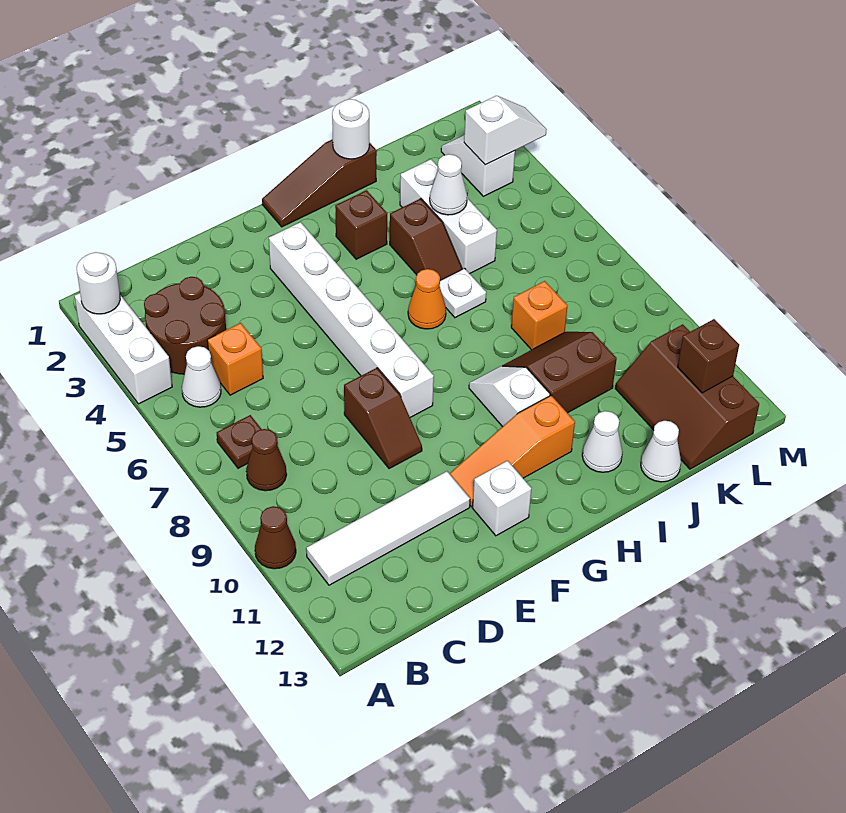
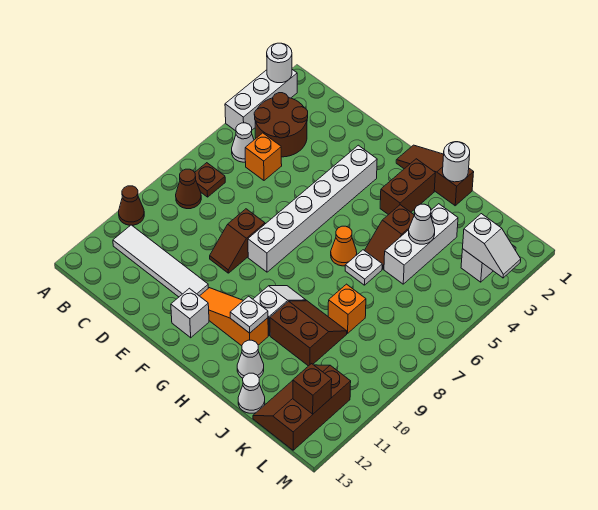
brown brick H3 level 1 -> brown brick H2:H3 level 1
none -> white plate H11 level 2

